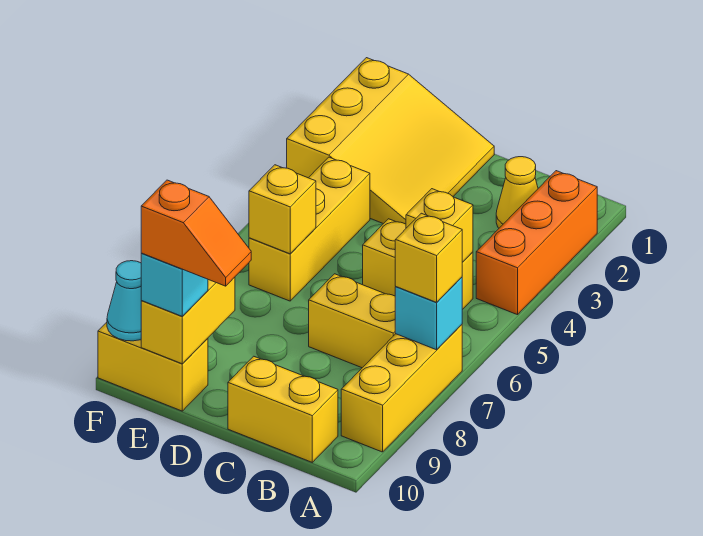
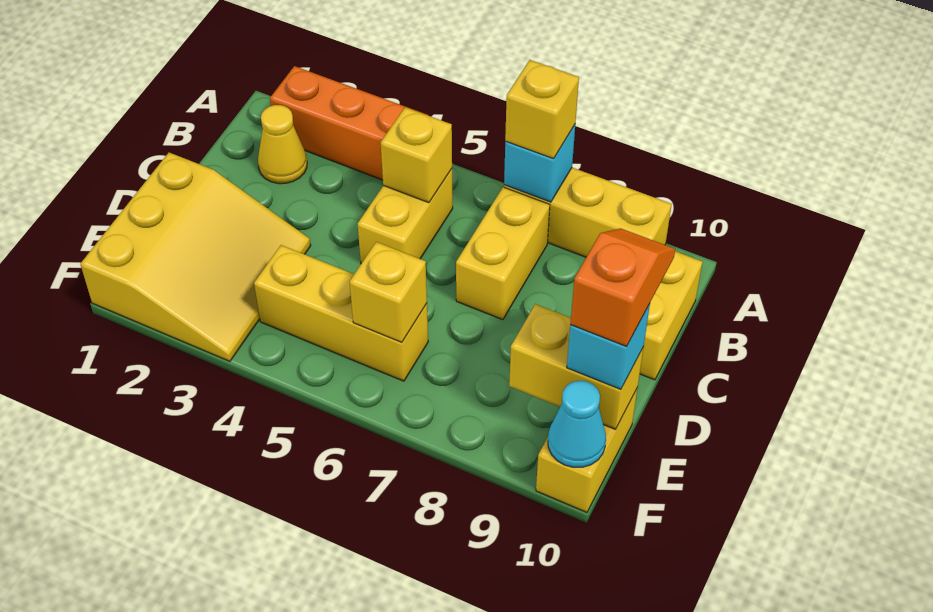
yellow slope D1:F3 level 1 top F -> yellow slope D1:F3 level 1 top 1

